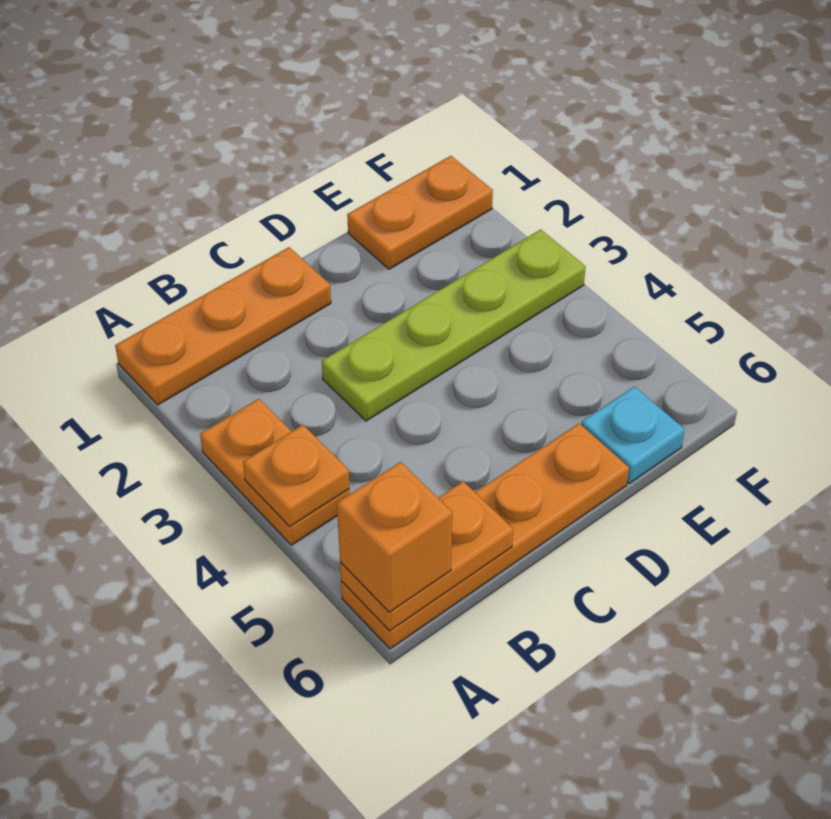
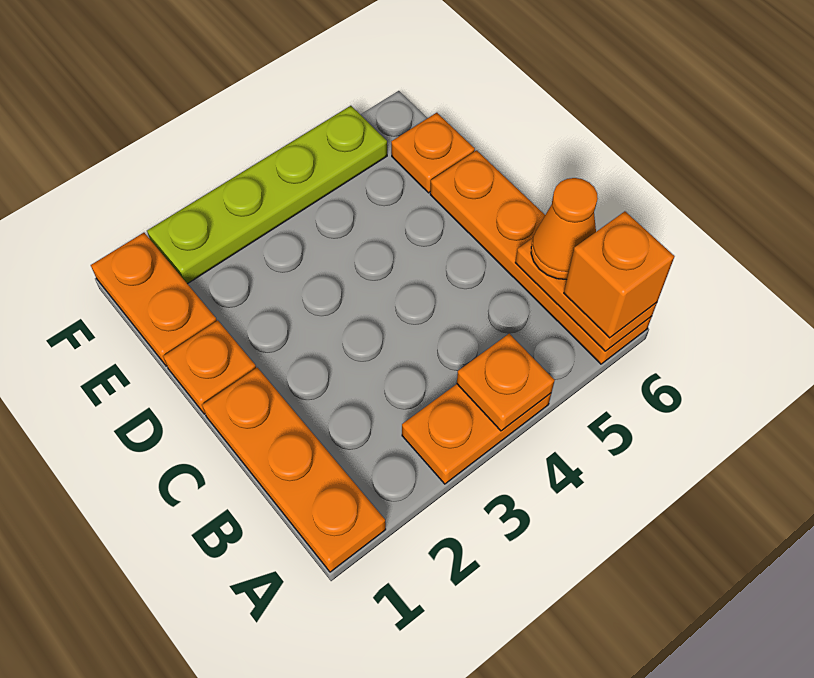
none -> orange cone B6 level 3
lime plate C3:F3 level 1 -> lime plate F2:F5 level 1
none -> orange plate D1 level 1
cyan plate E6 level 1 -> orange plate E6 level 1

